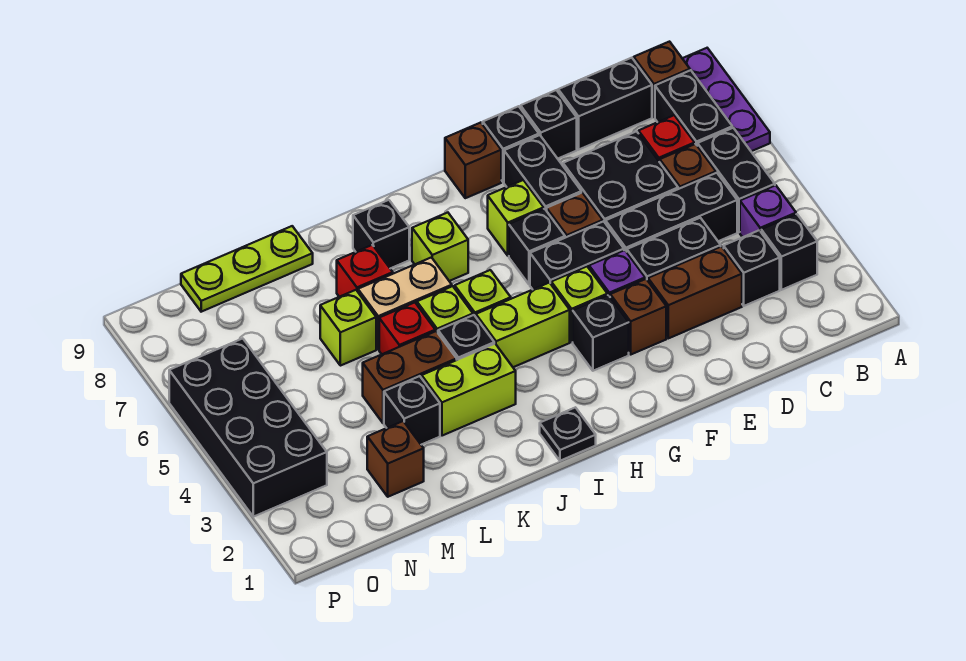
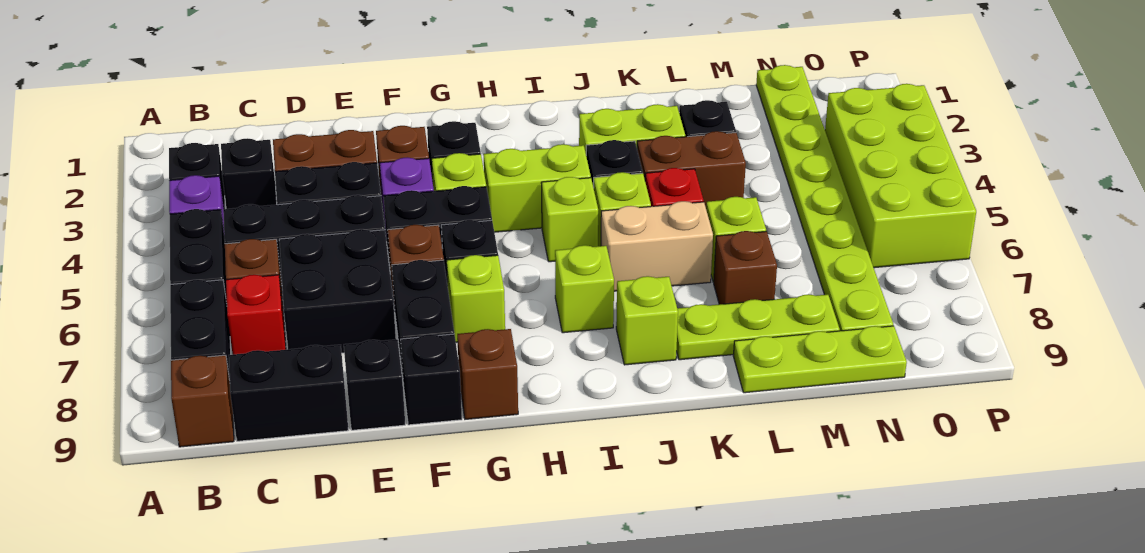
purple plate A7:A9 level 1 -> none
black plate I1 level 1 -> none
black brick J8 level 1 -> lime brick J8 level 1
red brick K7 level 1 -> none
none -> lime plate K8:M8 level 1
brown brick M2 level 1 -> brown brick L7 level 1
none -> lime plate N1:N8 level 1
black brick O3:P6 level 1 -> lime brick O3:P6 level 1

